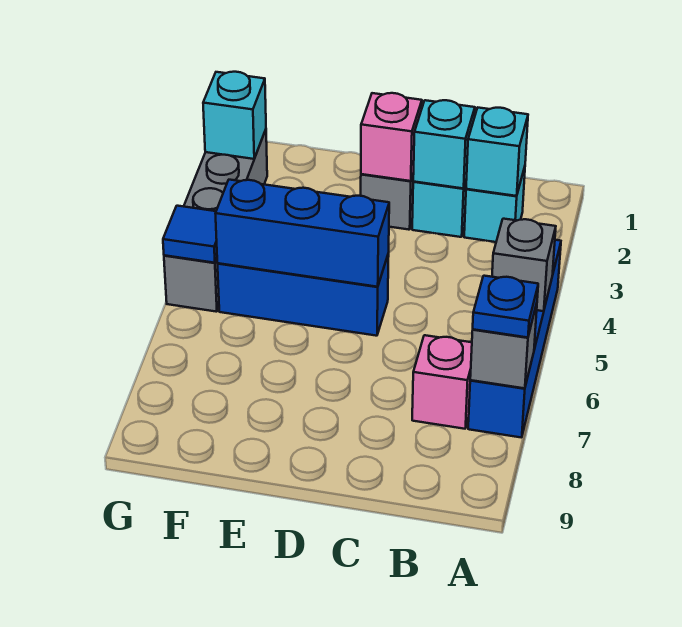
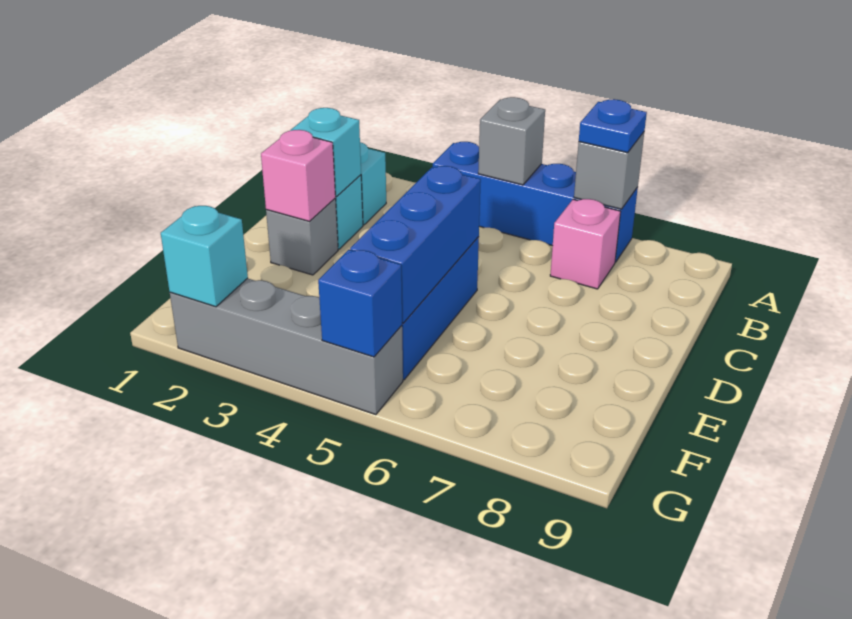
cyan brick B2 level 2 -> none
blue tile G5 level 2 -> blue brick G5 level 2

